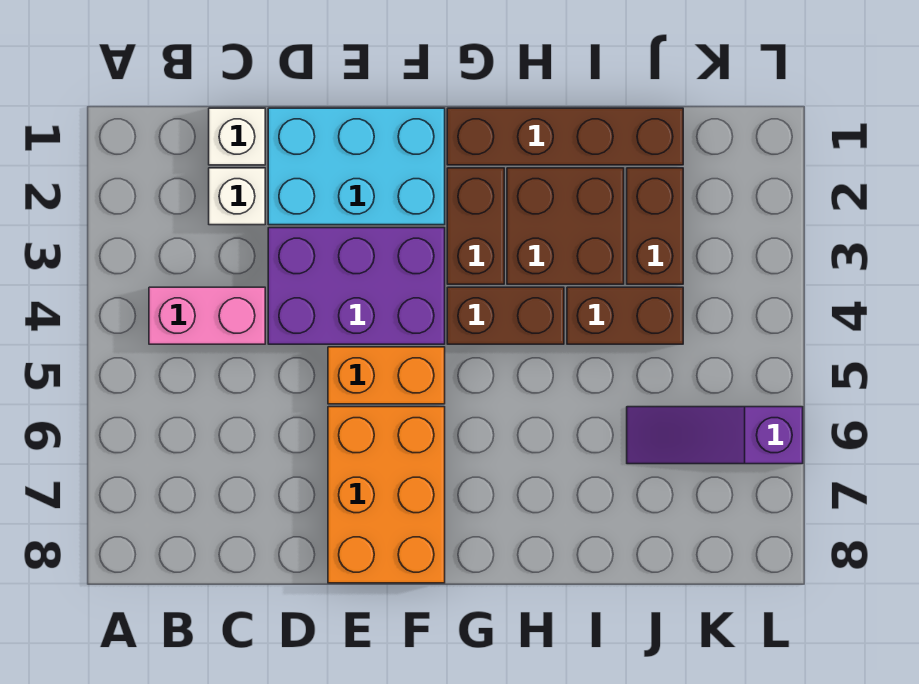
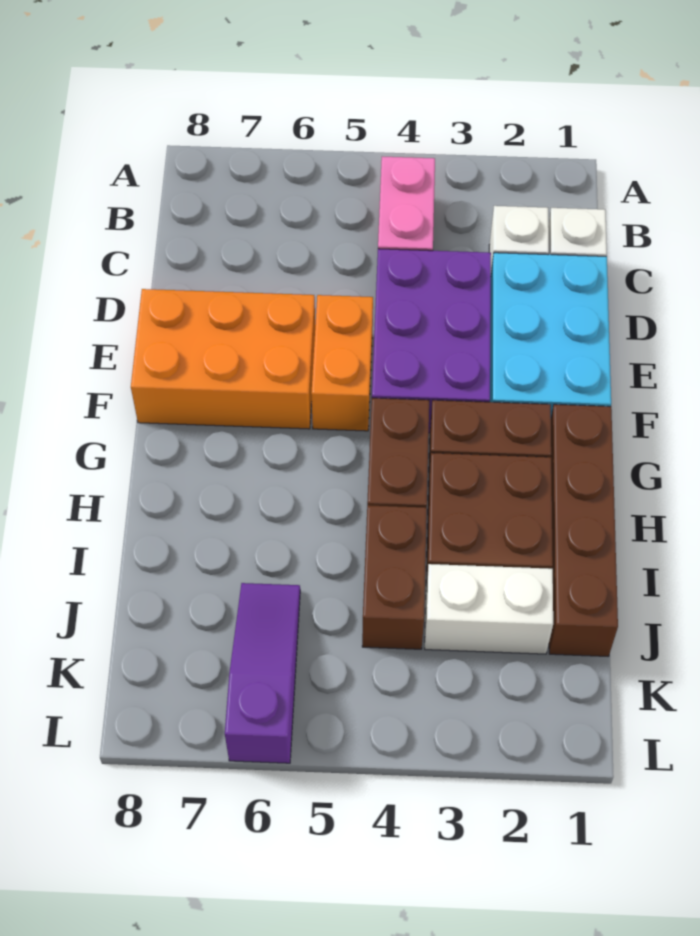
brown brick J2:J3 level 1 -> white brick J2:J3 level 1

